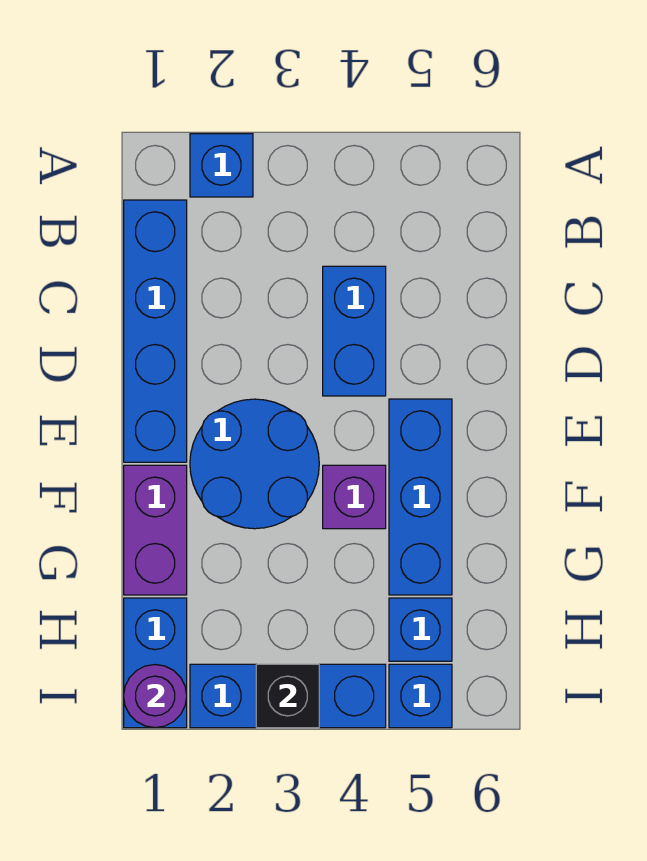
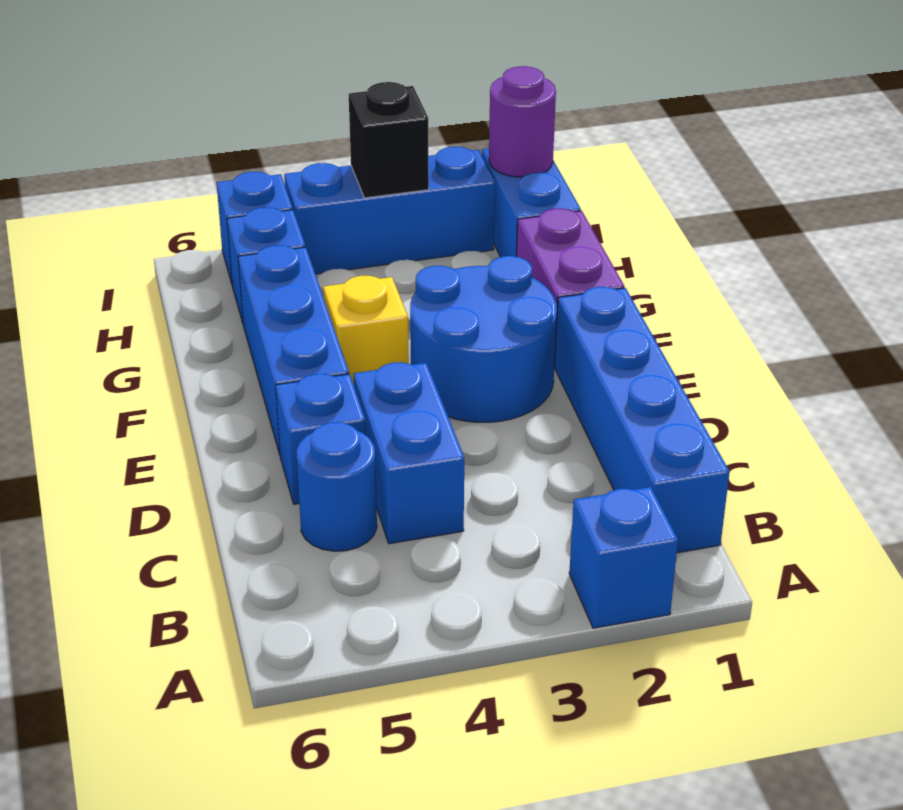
none -> blue round brick C5 level 1
none -> blue brick D5 level 1
purple brick F4 level 1 -> yellow brick F4 level 1

